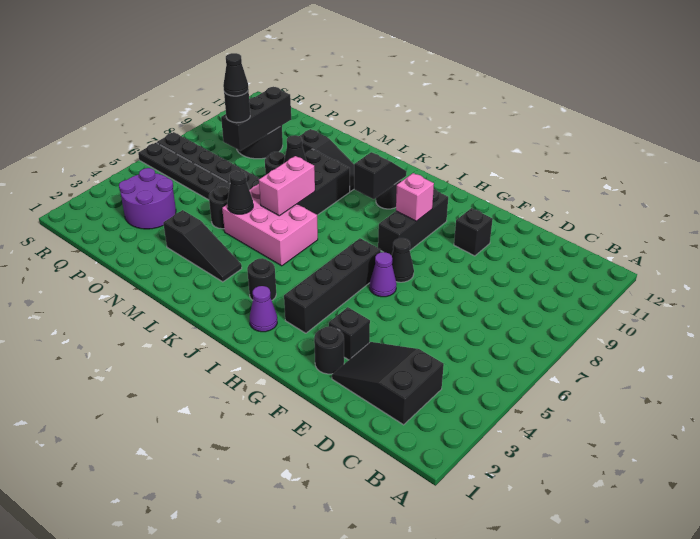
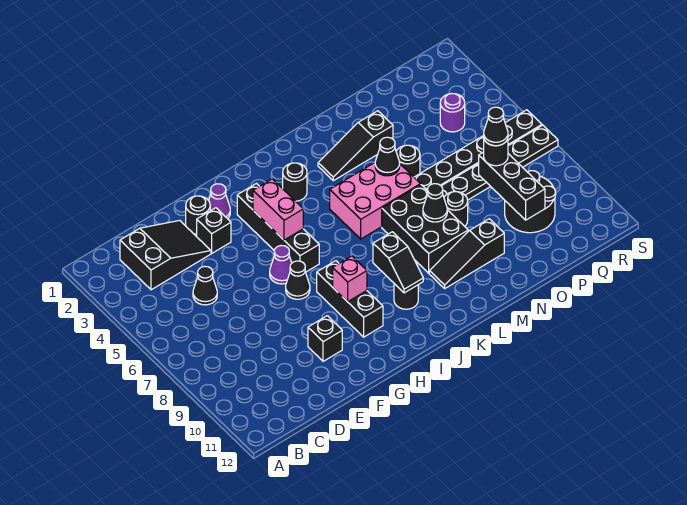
none -> black cone D5 level 1
purple cone I2 level 1 -> purple cone G2 level 1
pink brick L6:L7 level 2 -> pink brick H4:H5 level 2
purple round brick P3:Q4 level 1 -> purple round brick Q4 level 1

